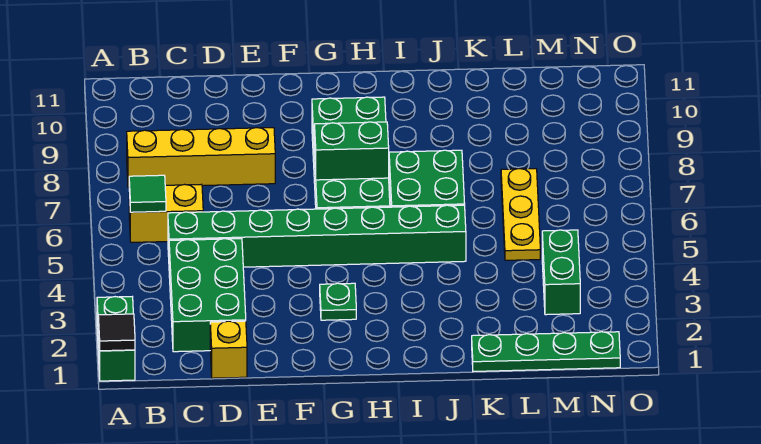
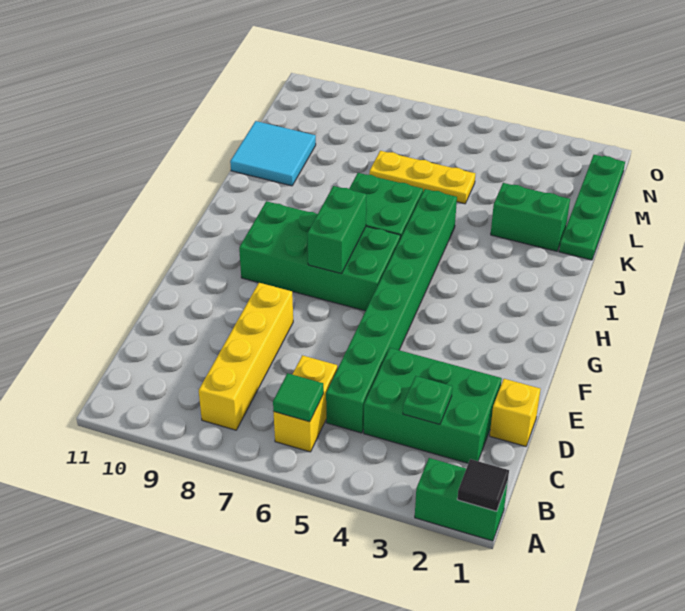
green plate G3 level 1 -> green plate C3 level 2
none -> cyan tile K10:L11 level 1
green brick M3:M4 level 1 -> green brick K2:K3 level 1

